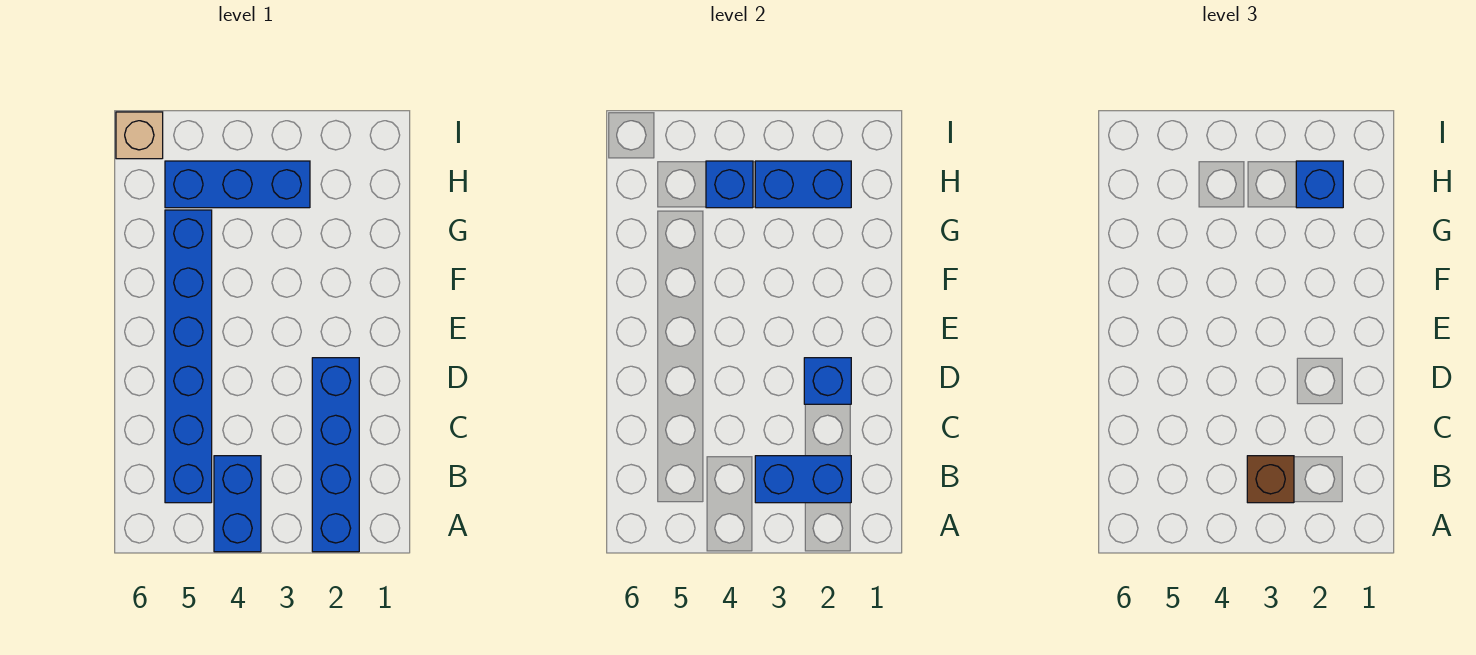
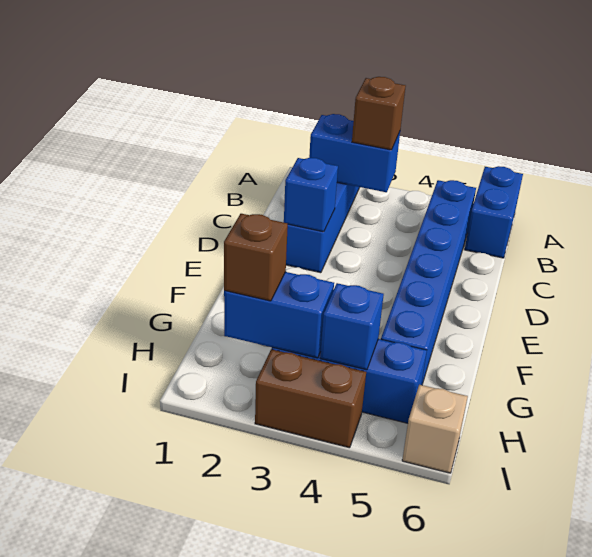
blue brick A4:B4 level 1 -> blue brick A6:B6 level 1
blue brick H2 level 3 -> brown brick H2 level 3
none -> brown brick I3:I4 level 1

